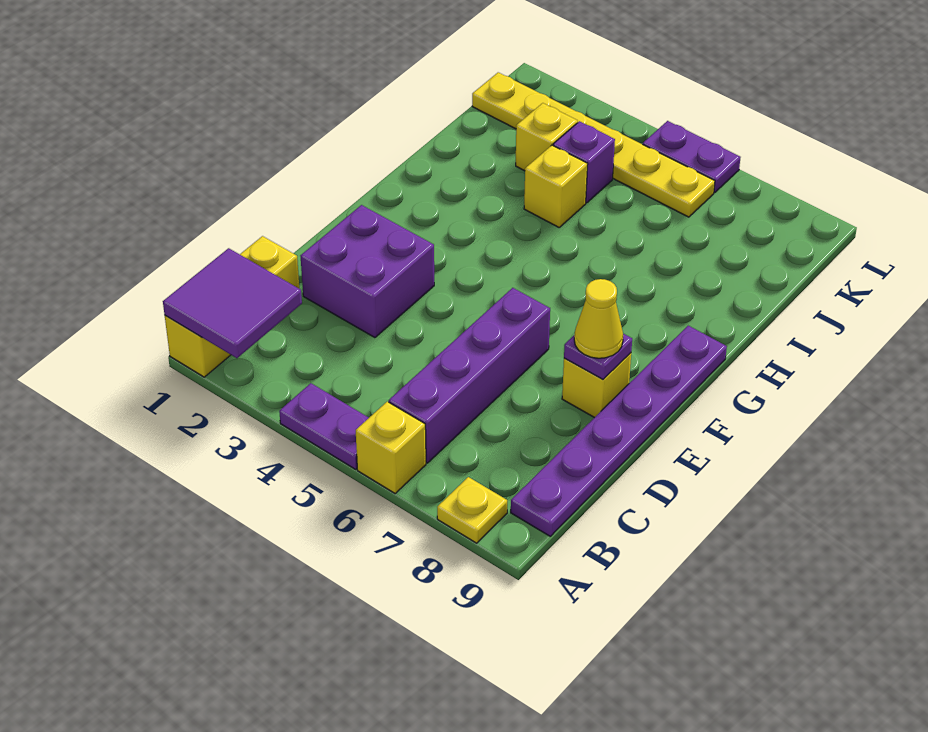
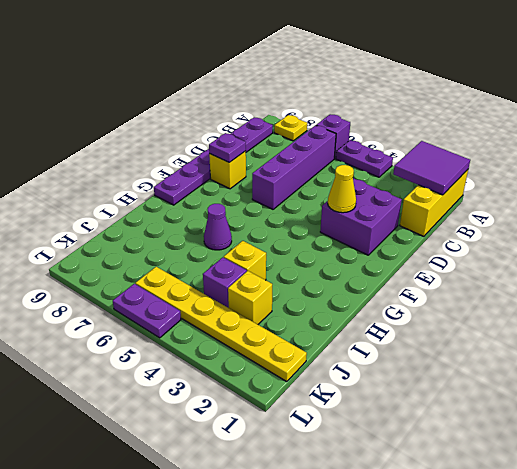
yellow brick A6 level 1 -> purple brick A6 level 1
yellow cone E8 level 3 -> yellow cone E3 level 2
none -> purple cone H6 level 1

